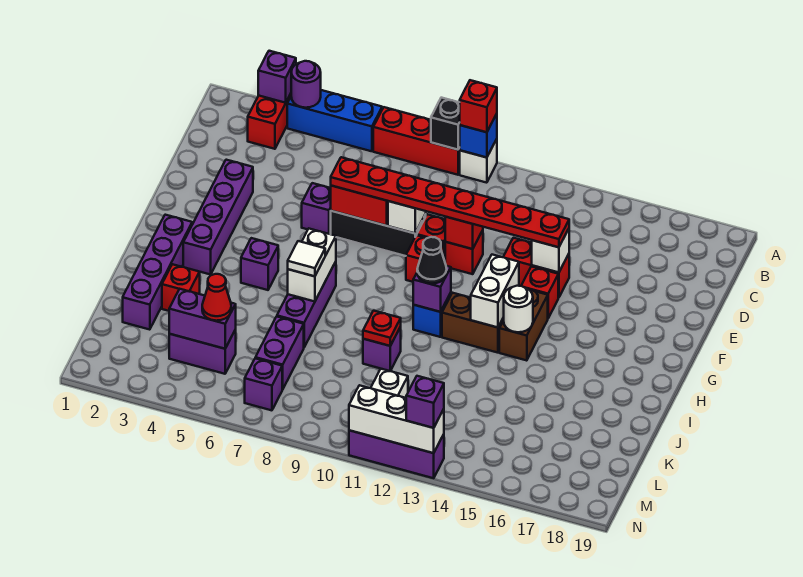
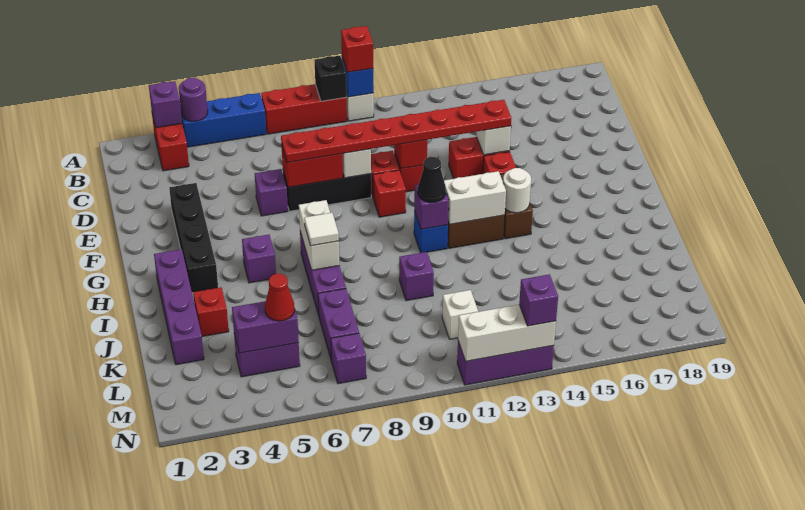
purple brick E3:H3 level 1 -> black brick E3:H3 level 1
white brick G13:H13 level 2 -> white brick H12:H13 level 2
red plate J10 level 2 -> none

